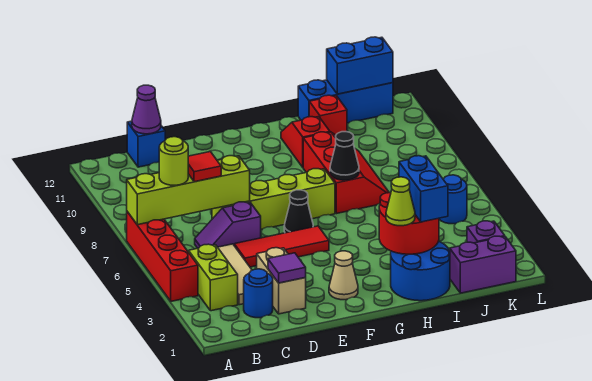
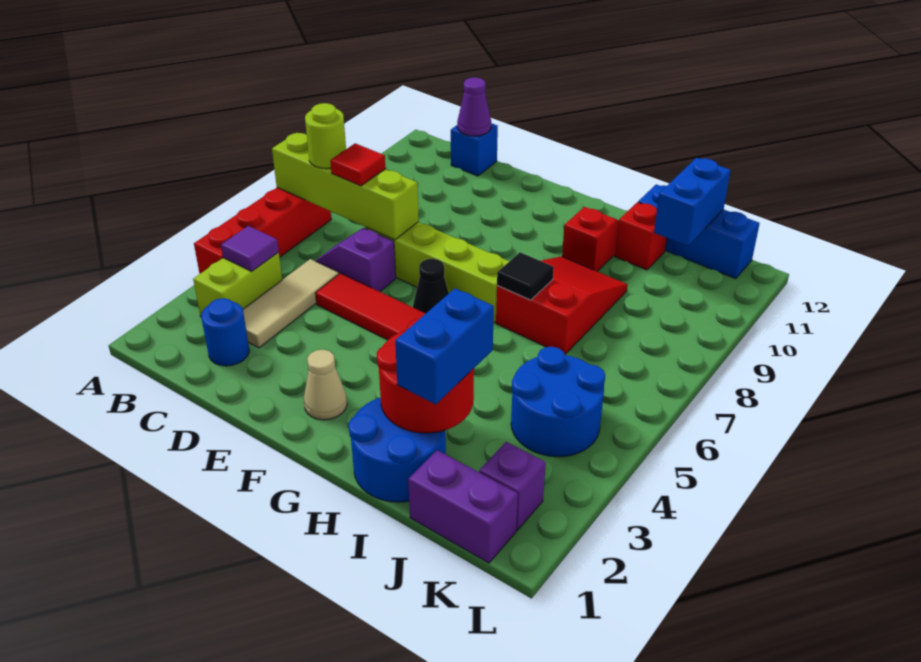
tan brick D2:D3 level 1 -> none
purple tile D2 level 2 -> purple tile B4 level 2
lime cone H2 level 3 -> none
red slope H7:I9 level 1 top H -> red slope H7:I9 level 1 top 7
black cone H7 level 2 -> black tile H7 level 2
blue brick J12:K12 level 2 -> blue brick J11:J12 level 2
blue round brick K5 level 1 -> blue round brick J4:K5 level 1

